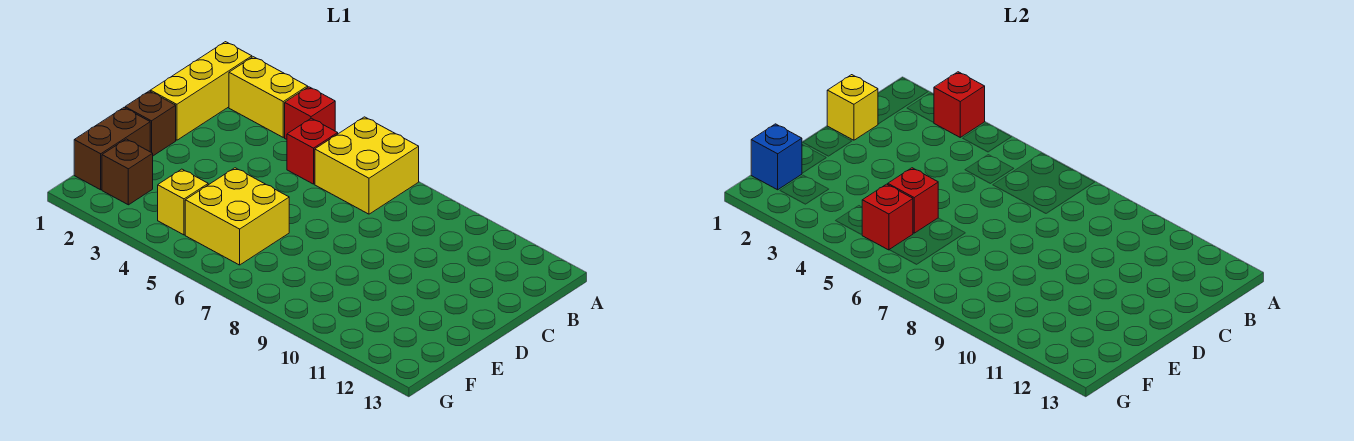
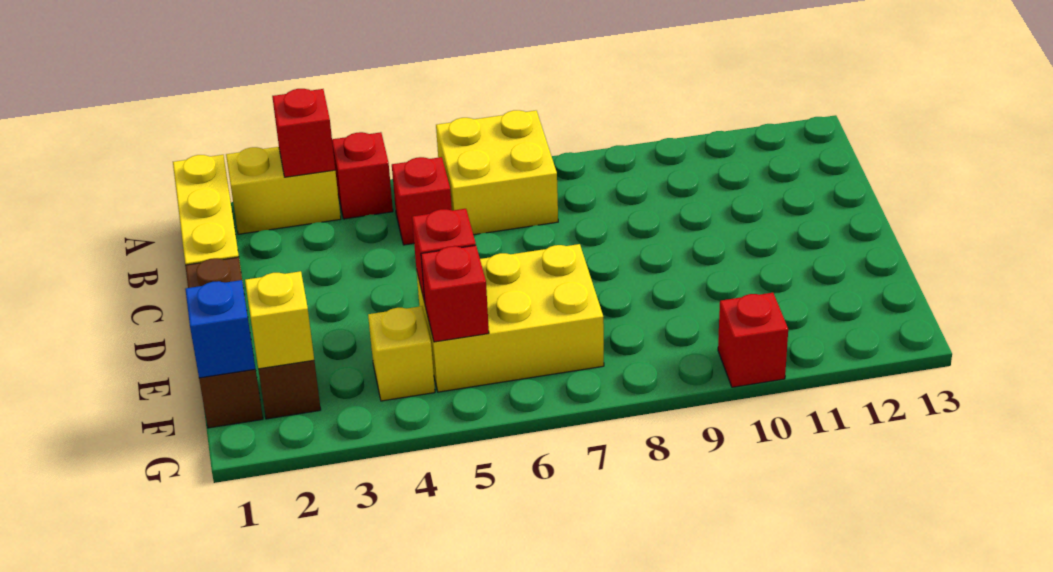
yellow brick C1 level 2 -> yellow brick F2 level 2
yellow brick E5:F6 level 1 -> yellow brick E5:F7 level 1
none -> red brick G10 level 1

